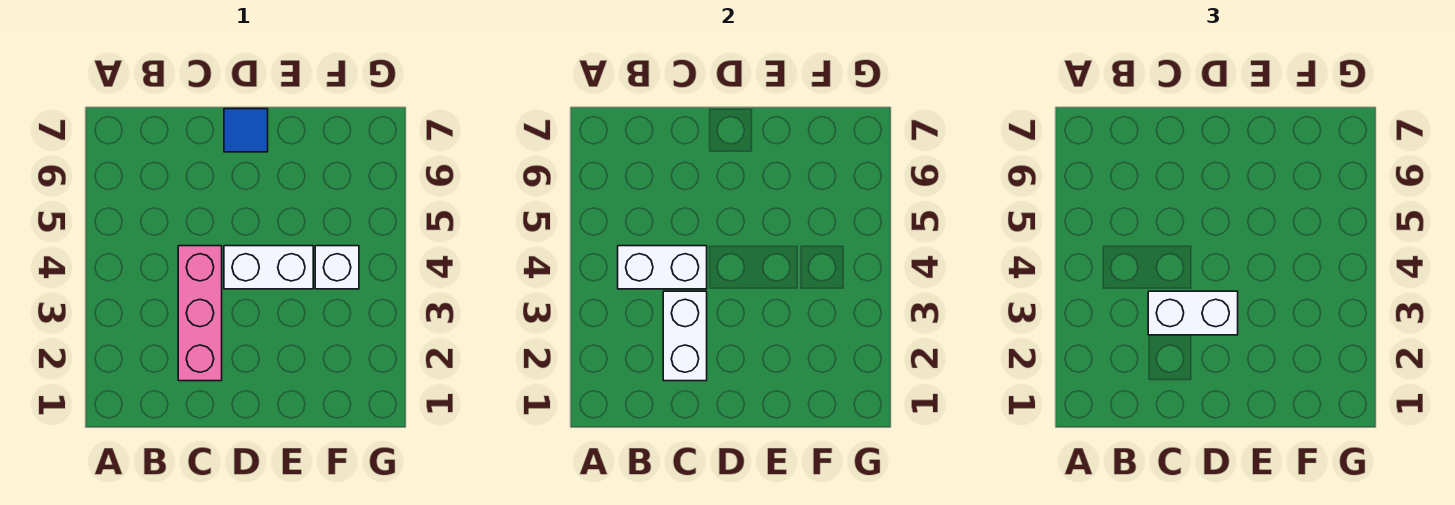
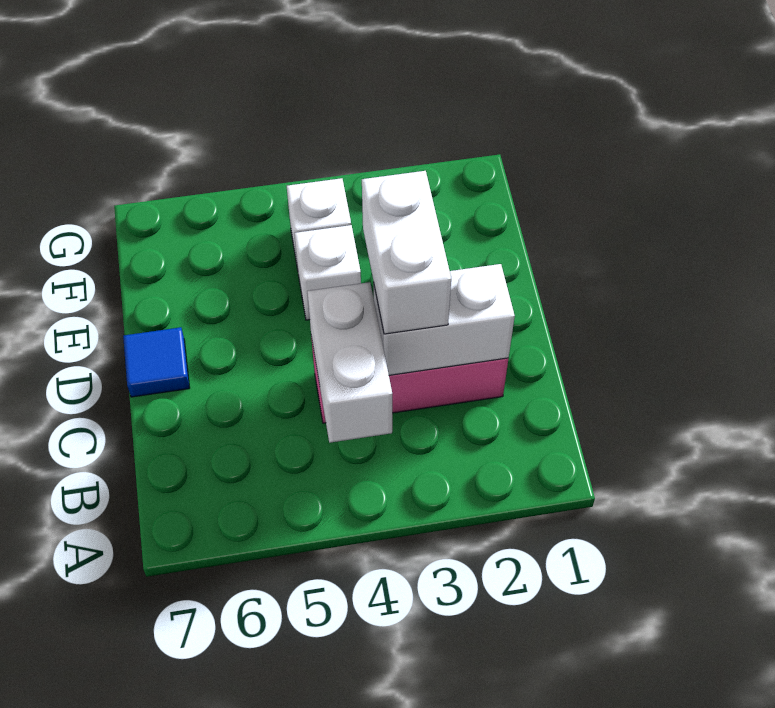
white brick D4:E4 level 1 -> white brick E4 level 1

